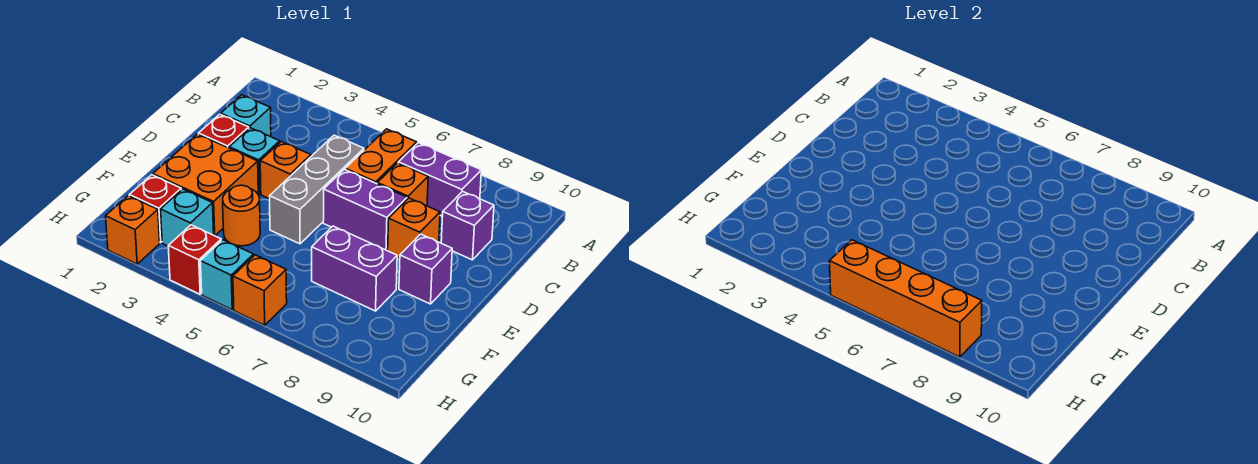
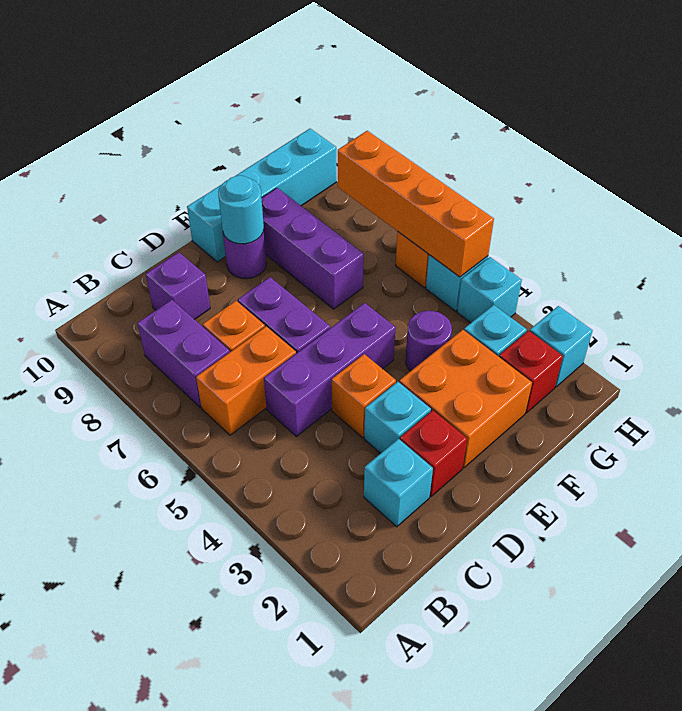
grey brick C5:E5 level 1 -> purple brick C5:E5 level 1
orange brick D8 level 1 -> none
purple brick E9 level 1 -> purple round brick E9 level 1
none -> cyan round brick E9 level 2
none -> cyan brick E10:H10 level 1
orange round brick F4 level 1 -> purple round brick F4 level 1
purple brick F7:F8 level 1 -> purple brick F7:F9 level 1
orange brick H2 level 1 -> cyan brick H2 level 1
red brick H4 level 1 -> cyan brick H4 level 1

